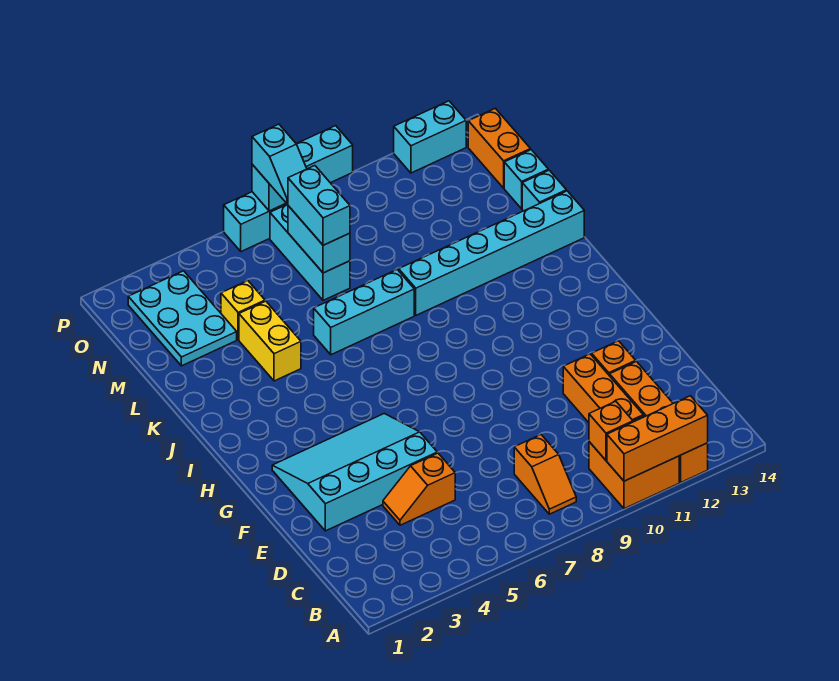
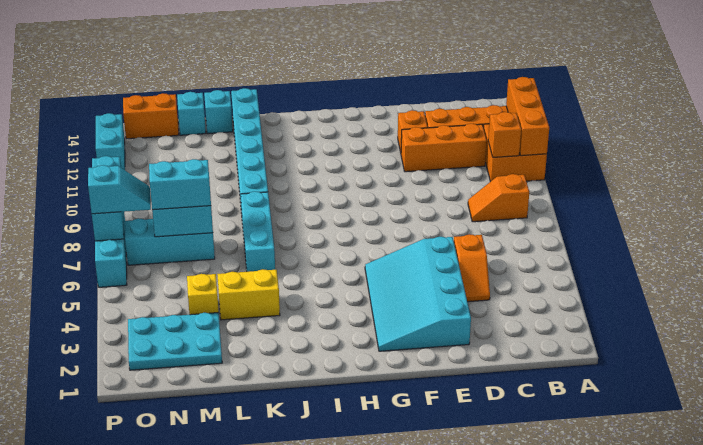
orange slope B8:C8 level 1 top C -> orange slope B8:C8 level 1 top B

